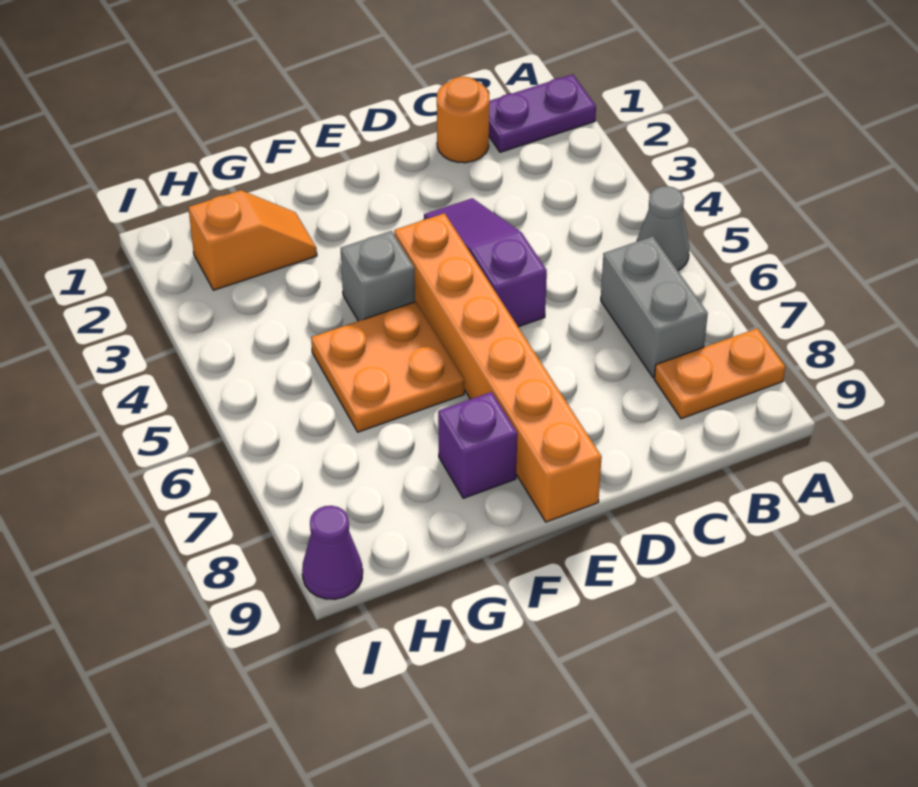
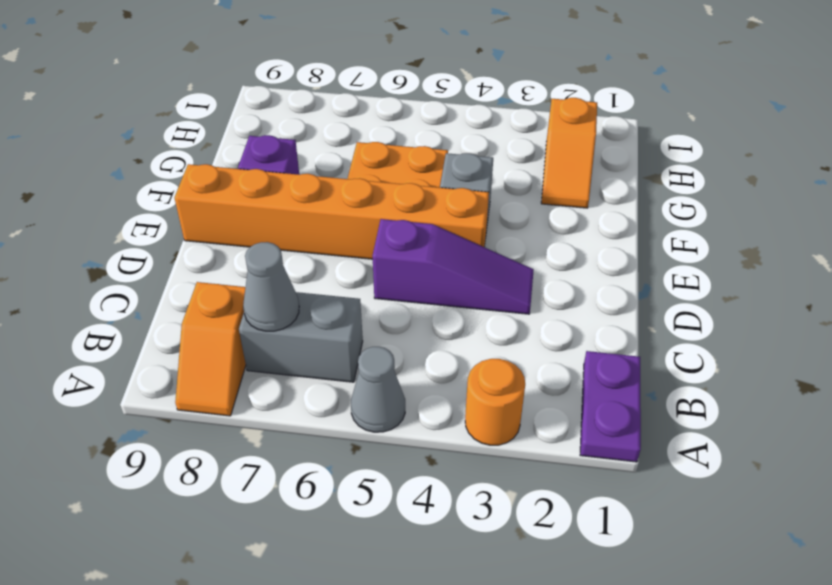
orange plate A8:B8 level 1 -> orange slope A8:B8 level 1 top B
none -> grey cone B7 level 2
orange round brick C1 level 1 -> orange round brick A3 level 1
purple cone I9 level 1 -> none

